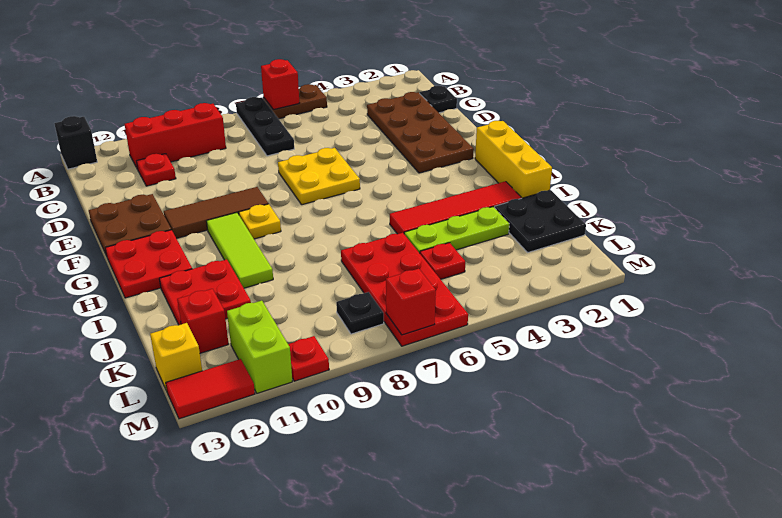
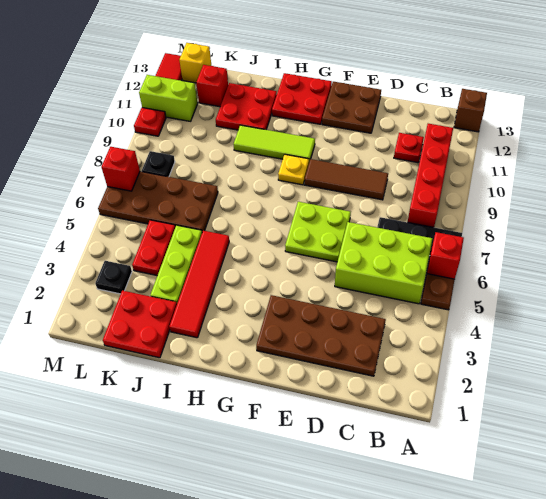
black brick A13 level 1 -> brown brick A13 level 1
none -> lime brick B5:D6 level 1
red brick B9:B11 level 1 -> red brick B8:B11 level 1
black plate C1 level 1 -> black plate L3 level 1
yellow plate E6:F7 level 1 -> lime plate E6:F7 level 1
brown tile F9:F11 level 1 -> brown tile D9:F9 level 1
yellow brick G1:I1 level 1 -> none
black plate J1:K2 level 1 -> red plate J1:K2 level 1
red plate J6:M7 level 1 -> brown plate J6:M7 level 1
red plate K5 level 1 -> red plate K4:K5 level 1

